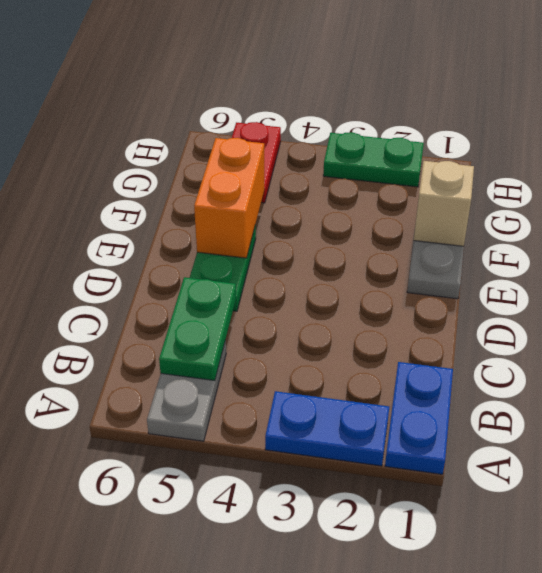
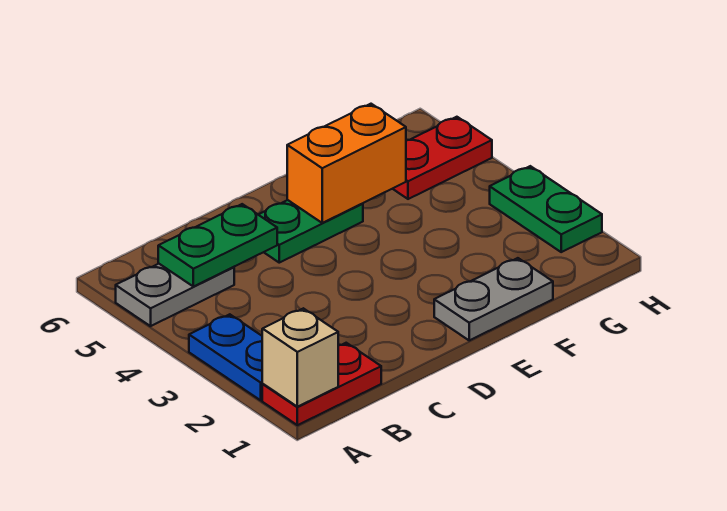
blue plate A1:B1 level 1 -> red plate A1:B1 level 1
tan brick F1 level 2 -> tan brick A1 level 2

